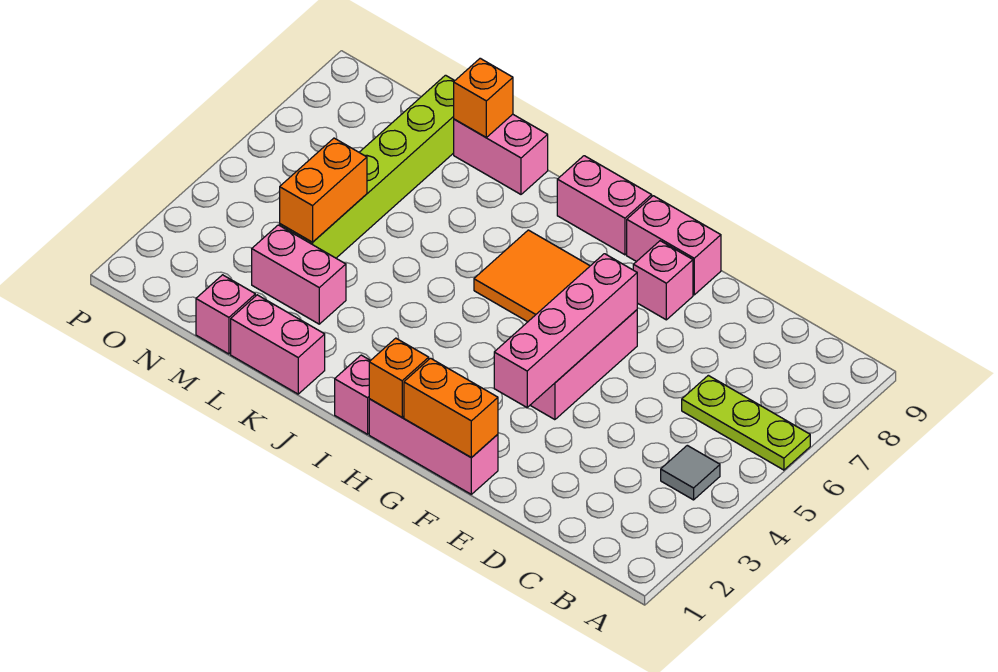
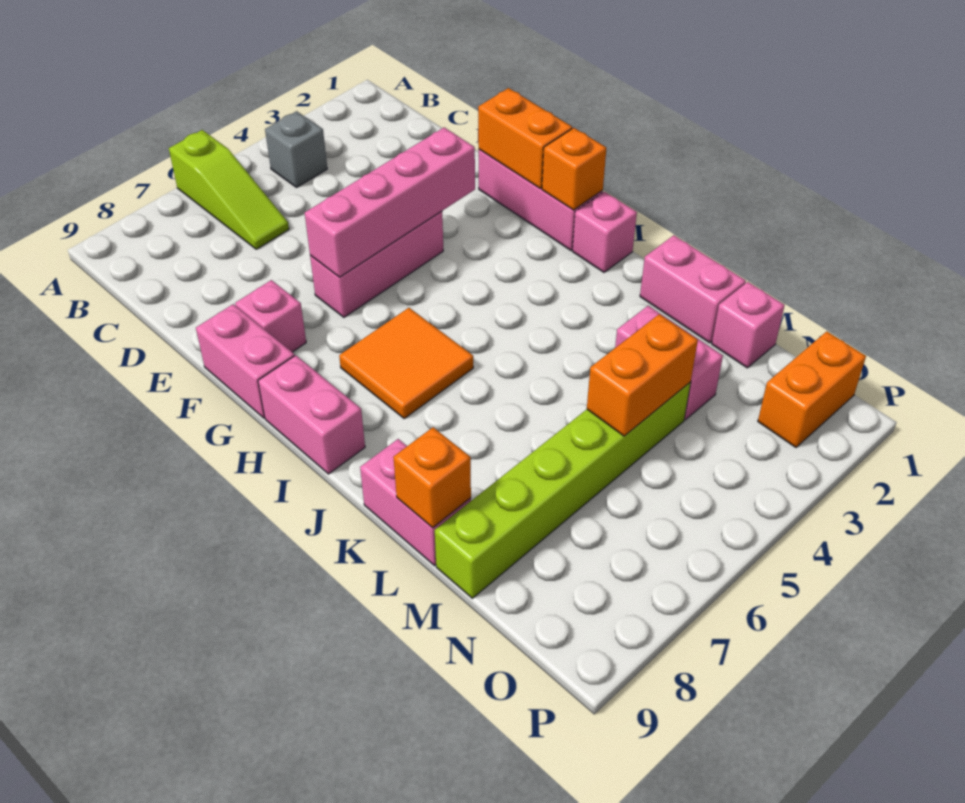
lime plate A6:C6 level 1 -> lime slope A6:C6 level 1 top A
grey tile B4 level 1 -> grey brick B4 level 1
none -> orange brick O1:O2 level 1

